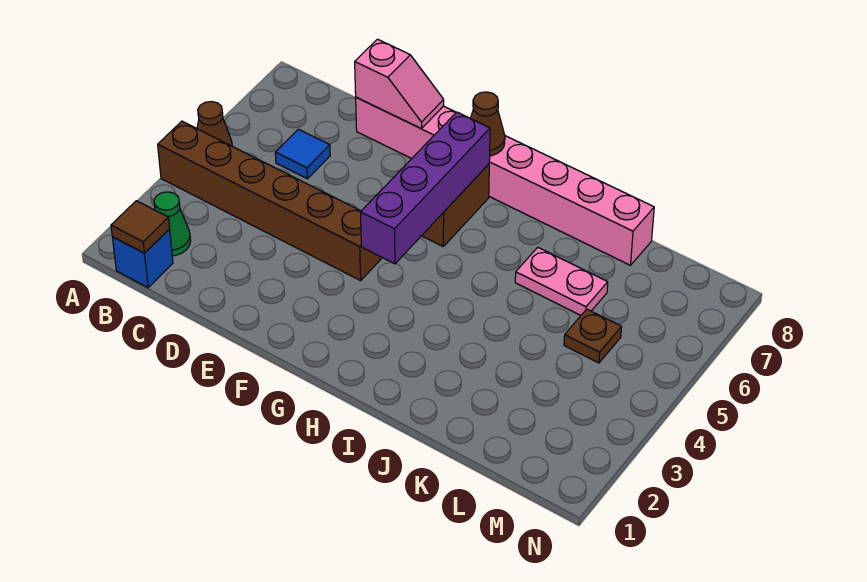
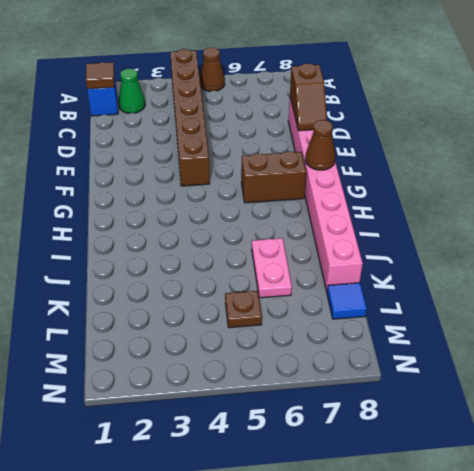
blue tile C6 level 1 -> blue tile L8 level 1
pink slope D8:E8 level 2 top D -> brown slope D8:E8 level 2 top D
purple brick G4:G7 level 2 -> none

